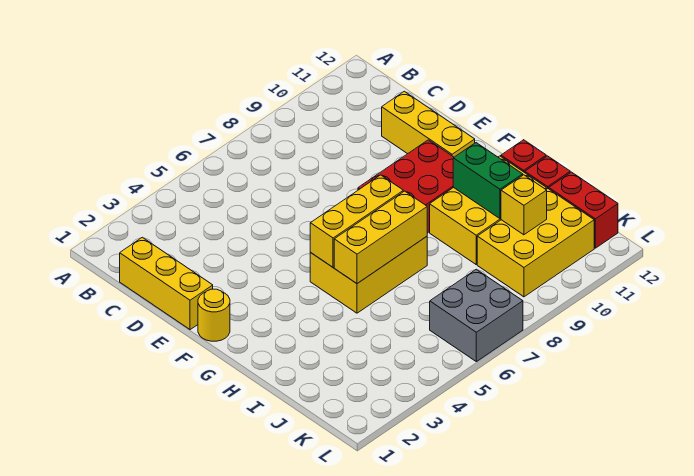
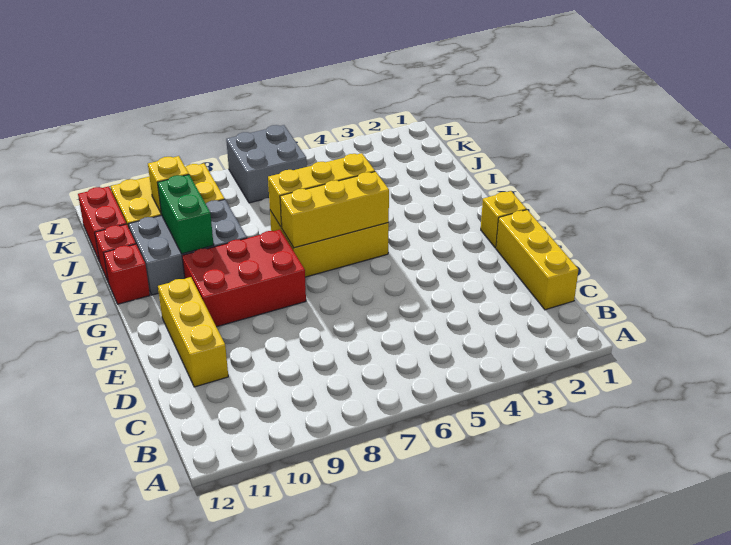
yellow round brick F1 level 1 -> yellow brick F1 level 1
yellow brick H9:I11 level 1 -> grey brick H9:I11 level 1

